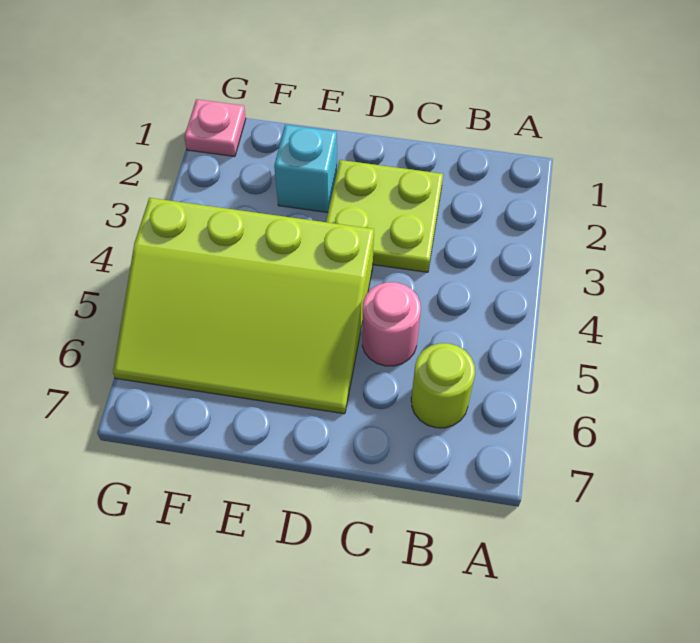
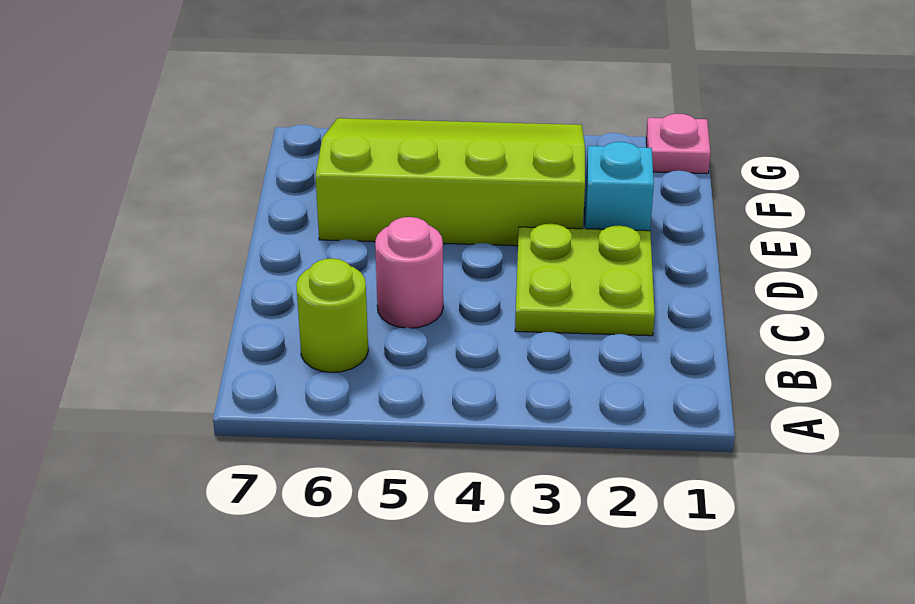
lime slope D4:G6 level 1 top 4 -> lime slope E3:G6 level 1 top E

